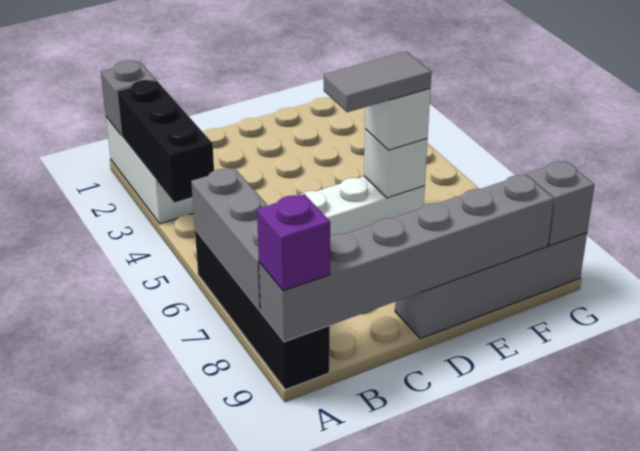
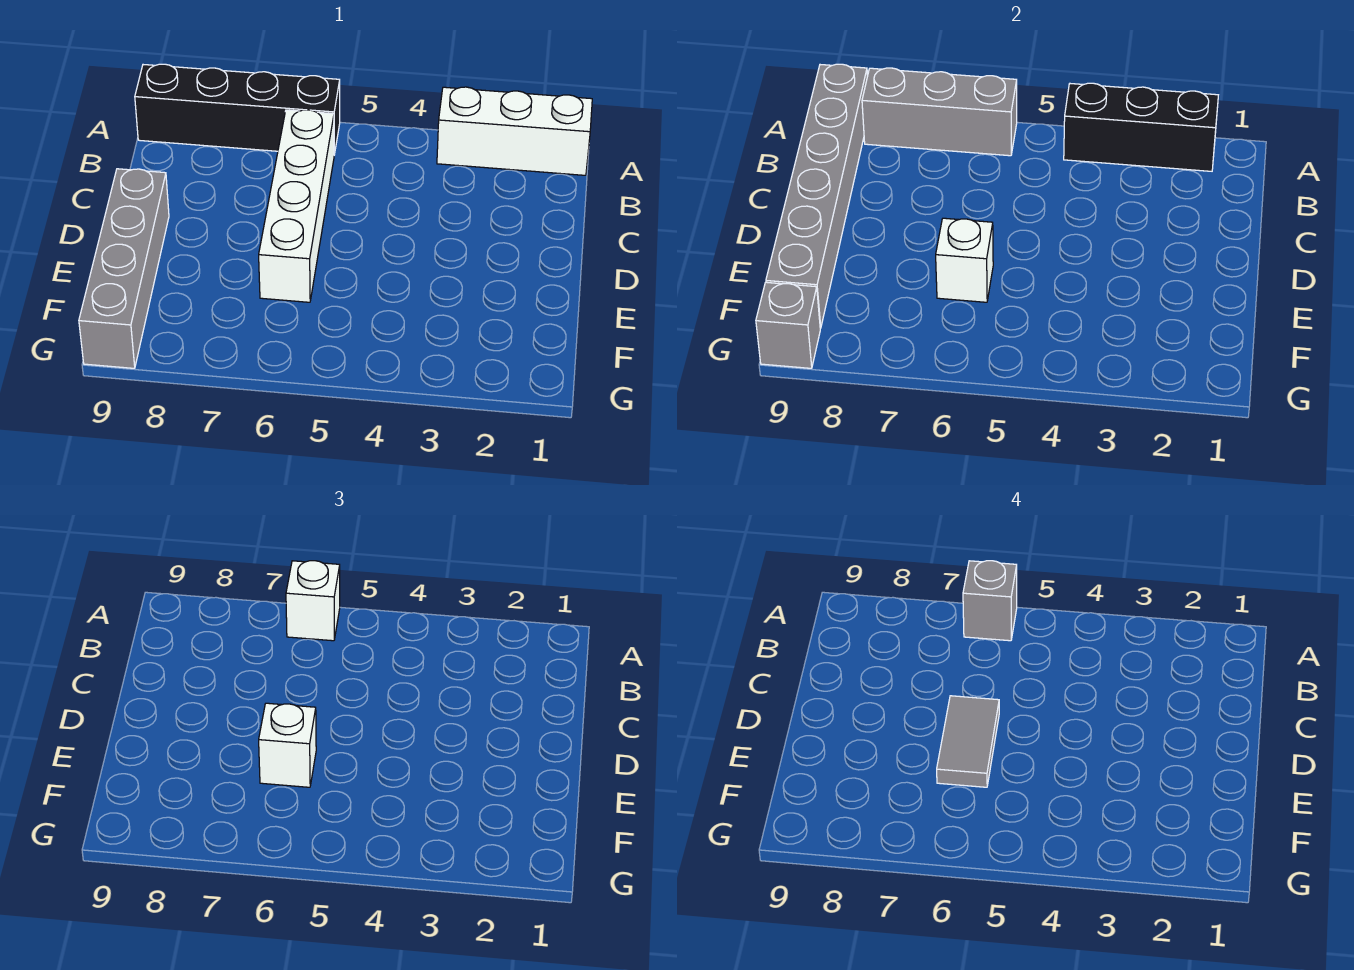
grey brick A1 level 2 -> grey brick A6 level 4
none -> white brick A6 level 3
purple brick A9 level 3 -> none

